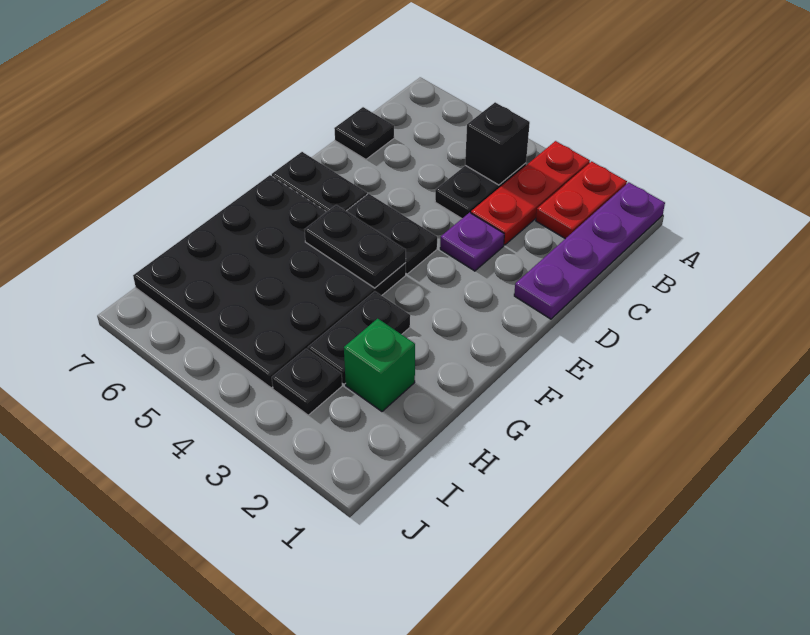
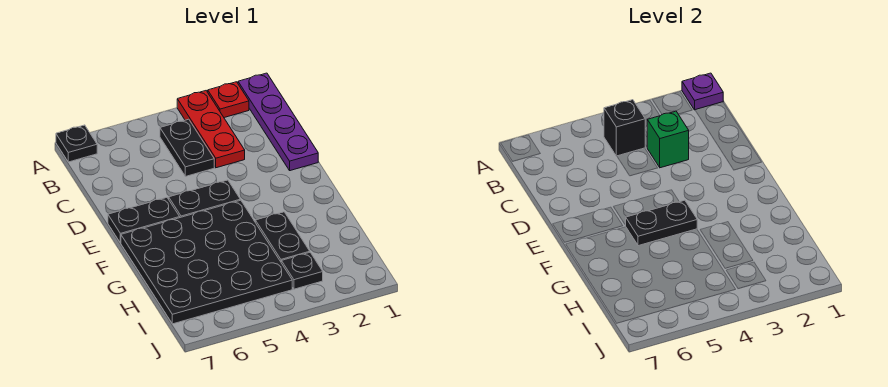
red plate A2:B2 level 1 -> red plate A2 level 1
black plate C7 level 1 -> black plate A7 level 1
purple plate D3 level 1 -> purple plate A1 level 2
green brick H2 level 1 -> green brick C3 level 2

